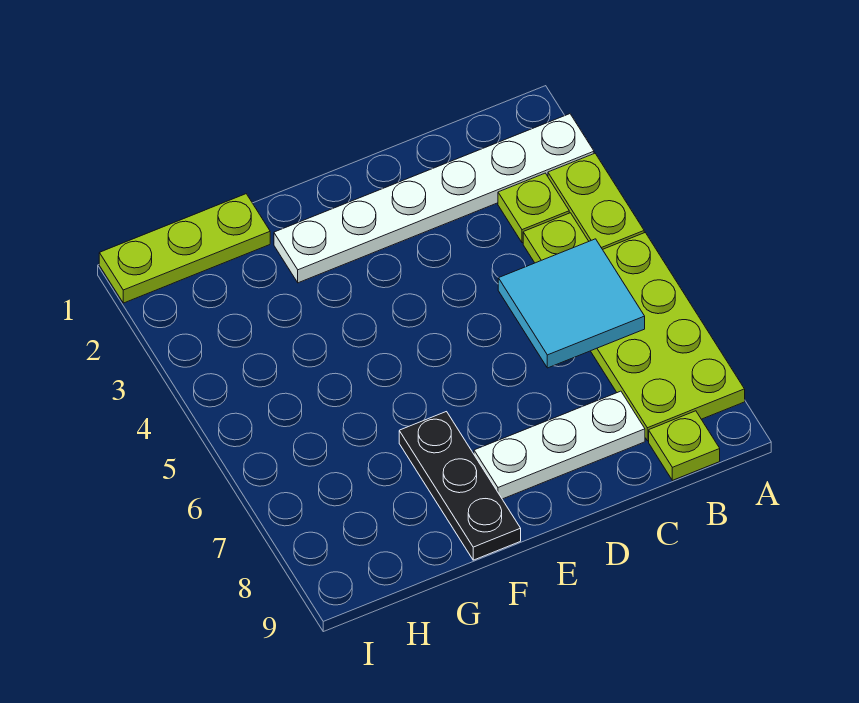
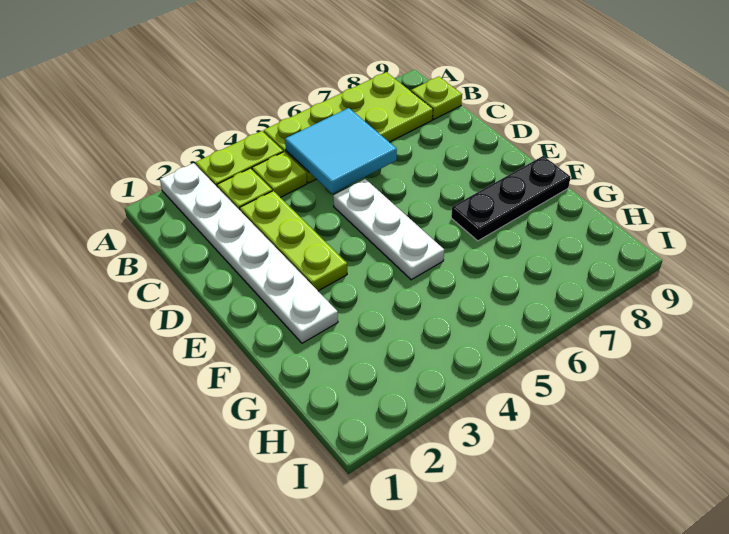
white plate C8:E8 level 1 -> white plate D5:F5 level 1
lime plate G1:I1 level 1 -> lime plate C3:E3 level 1

